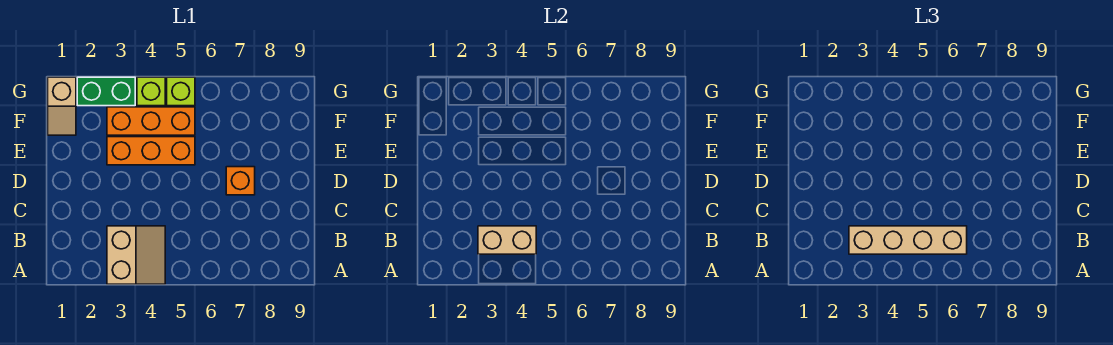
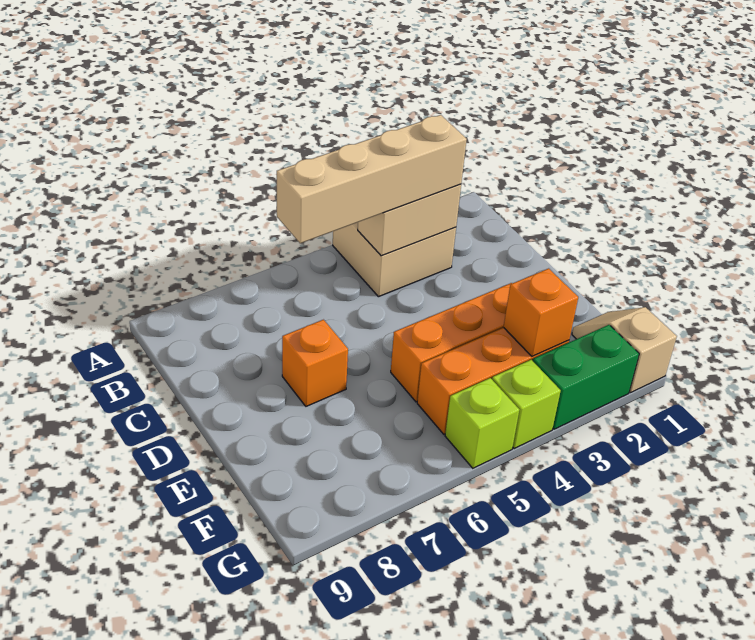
tan slope A3:B4 level 1 top 3 -> tan brick A3:B4 level 1
none -> orange brick F3 level 2

